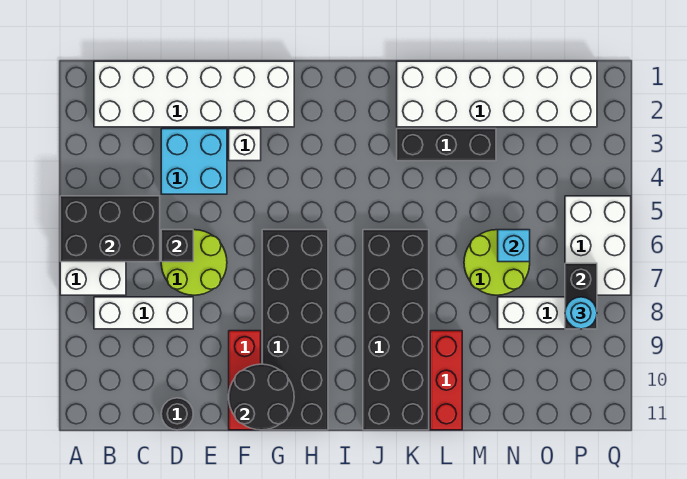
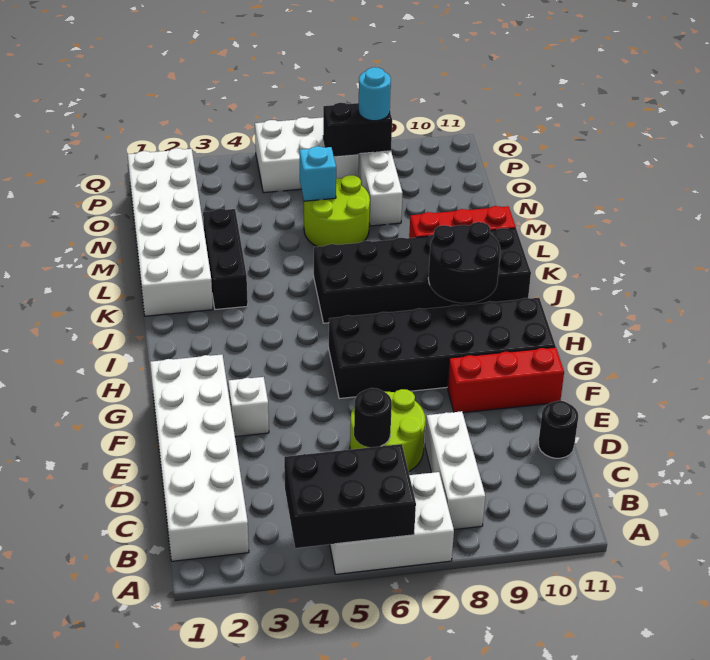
black brick A5:C6 level 2 -> black brick A4:B6 level 2
cyan brick D3:E4 level 1 -> none
black brick D6 level 2 -> black round brick D6 level 2
black round brick F10:G11 level 2 -> black round brick I9:J10 level 2

